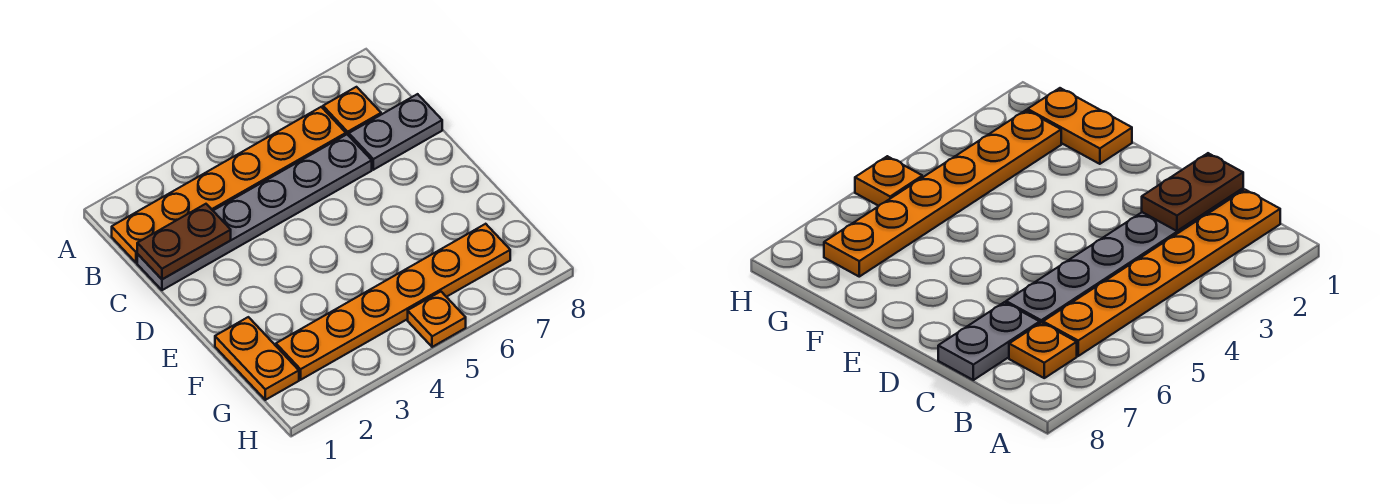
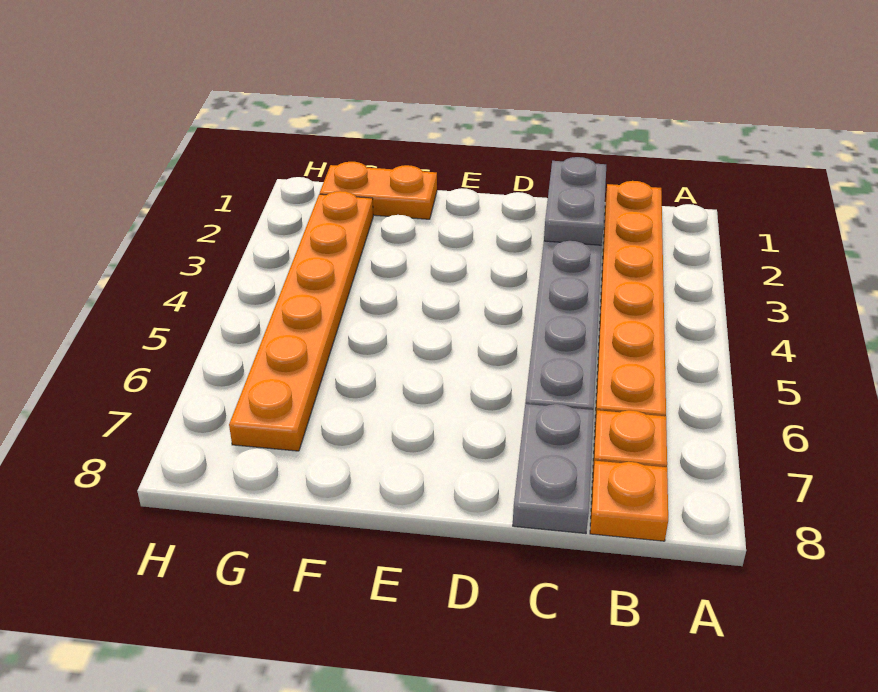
brown plate C1:C2 level 2 -> grey plate C1:C2 level 2
orange plate H5 level 1 -> orange plate B8 level 1

